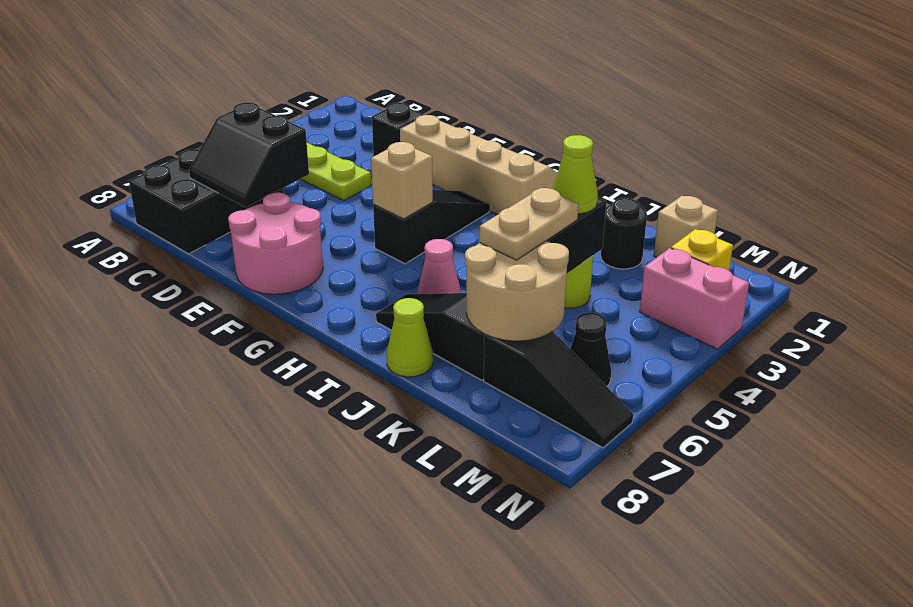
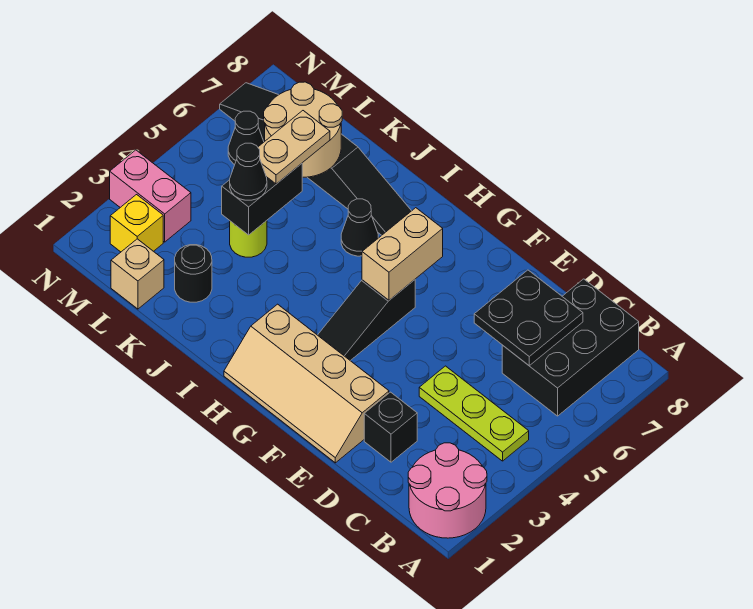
black slope C6:D7 level 2 top 6 -> black plate C6:D7 level 2
pink round brick E7:F8 level 1 -> pink round brick A1:B2 level 1
tan brick G5 level 2 -> tan brick G5:G6 level 2
pink cone I6 level 1 -> black cone I6 level 1
lime cone J8 level 1 -> none
lime cone K4 level 3 -> black cone K4 level 3

